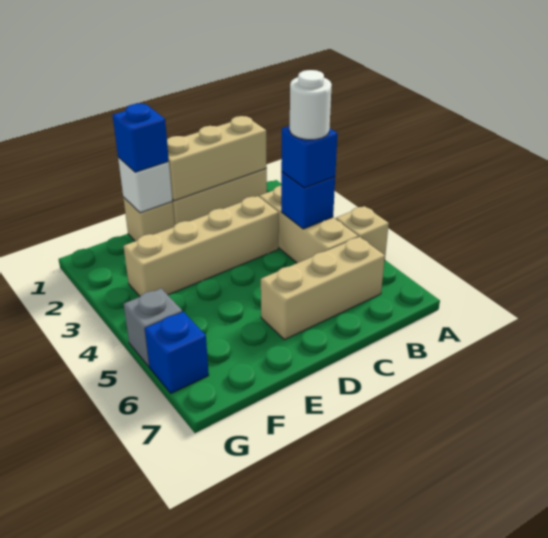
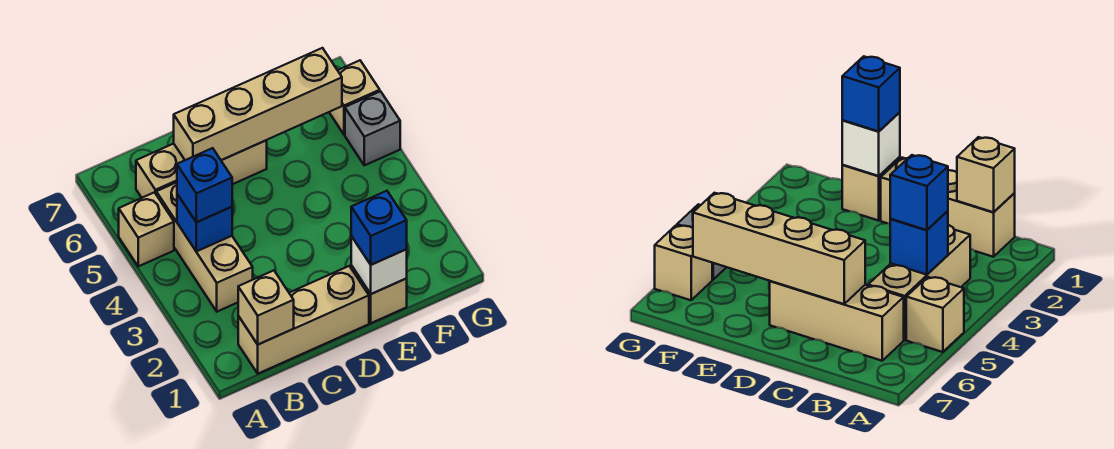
tan brick B1:D1 level 2 -> tan brick B1 level 2
white round brick B4 level 4 -> none
tan brick C3:F3 level 1 -> tan brick C6:F6 level 2
blue brick G6 level 1 -> tan brick G6 level 1

